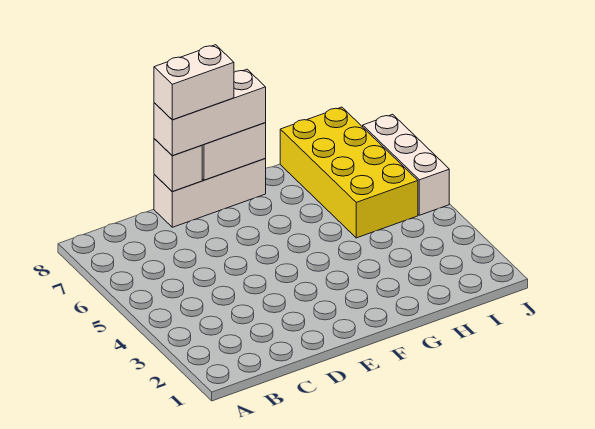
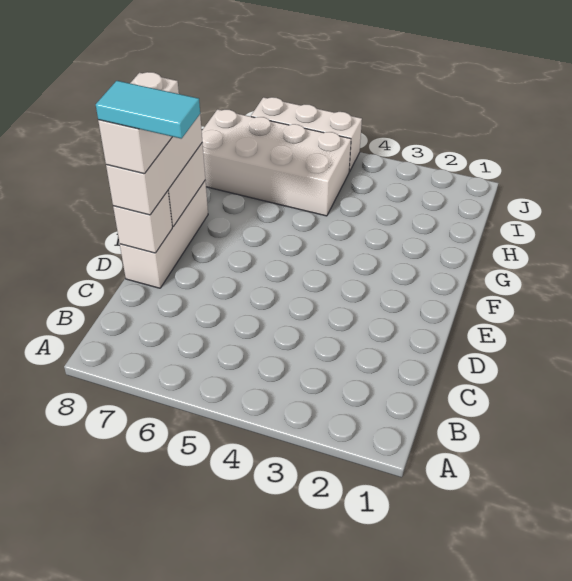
none -> cyan tile D7:D8 level 5
yellow brick H5:I8 level 1 -> white brick H5:I8 level 1

